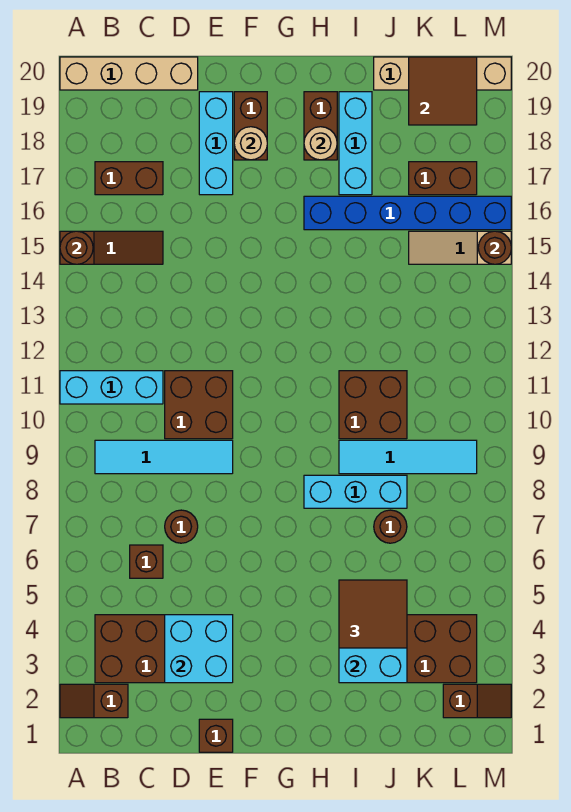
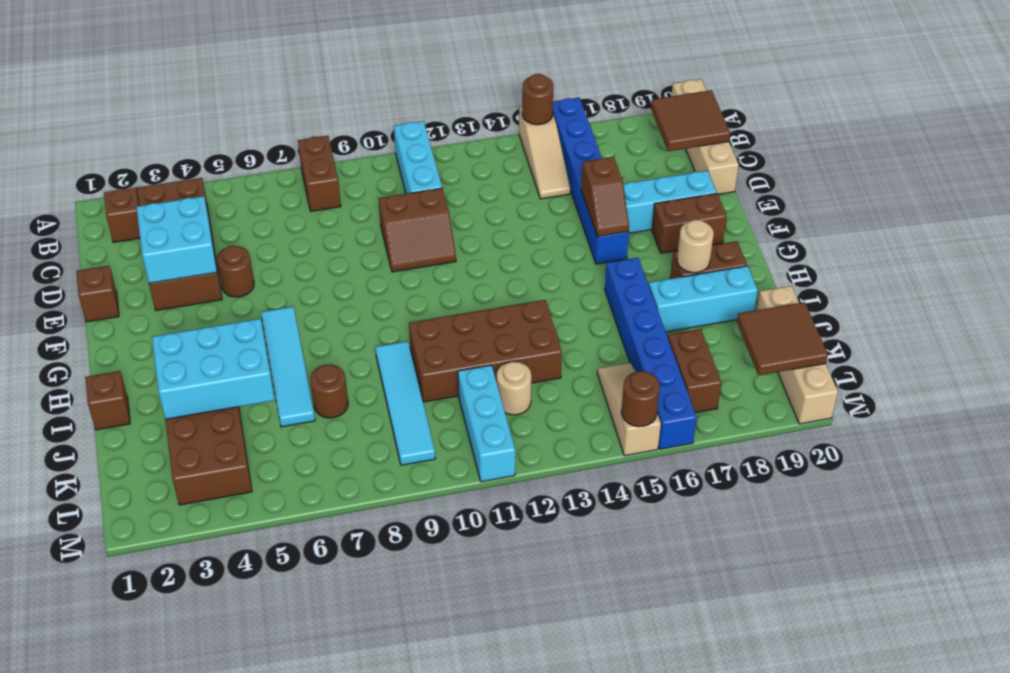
brown slope A15:C15 level 1 top A -> tan slope A15:C15 level 1 top A
none -> blue brick A16:F16 level 1
cyan tile B9:E9 level 1 -> cyan tile G6:J6 level 1
brown brick B17:C17 level 1 -> brown brick A8:B8 level 1
brown brick C6 level 1 -> brown brick I1 level 1
brown round brick D7 level 1 -> brown round brick E5 level 1
brown brick D10:E11 level 1 -> brown slope D10:E11 level 1 top D
tan round brick F18 level 2 -> tan round brick K12 level 1
cyan brick H8:J8 level 1 -> cyan brick K11:M11 level 1
brown tile I4:J5 level 3 -> brown tile B19:C20 level 2
brown brick I10:J11 level 1 -> brown brick I10:J13 level 1
brown slope L2:M2 level 1 top L -> brown slope E16:F16 level 2 top E

